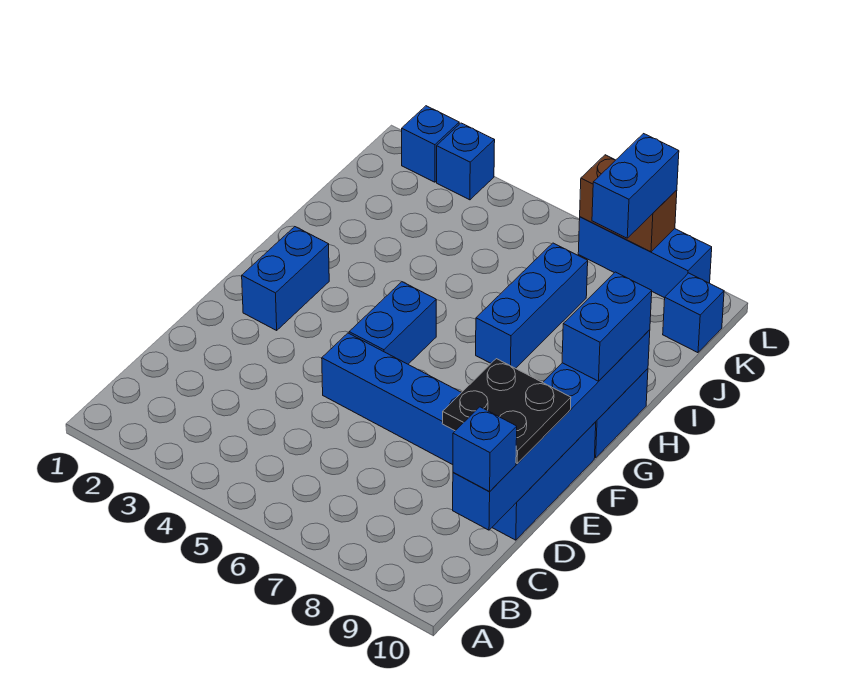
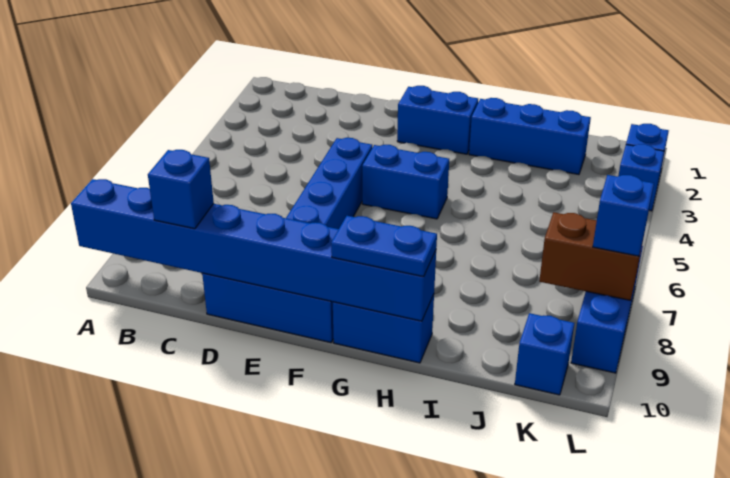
blue brick C10:H10 level 2 -> blue brick A10:H10 level 2
black plate D9:E10 level 3 -> none
blue brick G10:H10 level 3 -> blue plate G10:H10 level 3
blue brick H7:J7 level 1 -> blue brick H2:J2 level 1
blue brick K8:L8 level 3 -> blue brick L8 level 3
brown brick L7:L8 level 2 -> brown brick K8:L8 level 2

